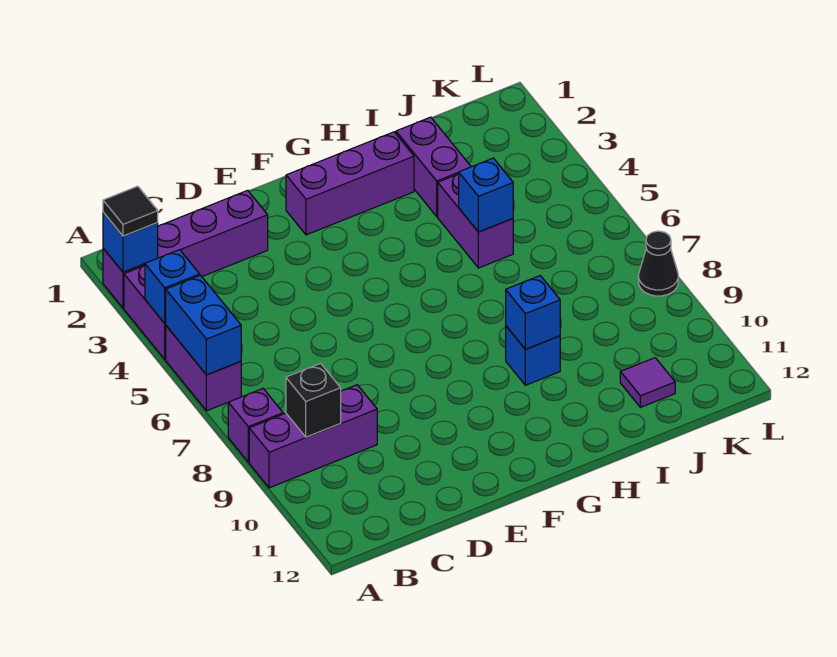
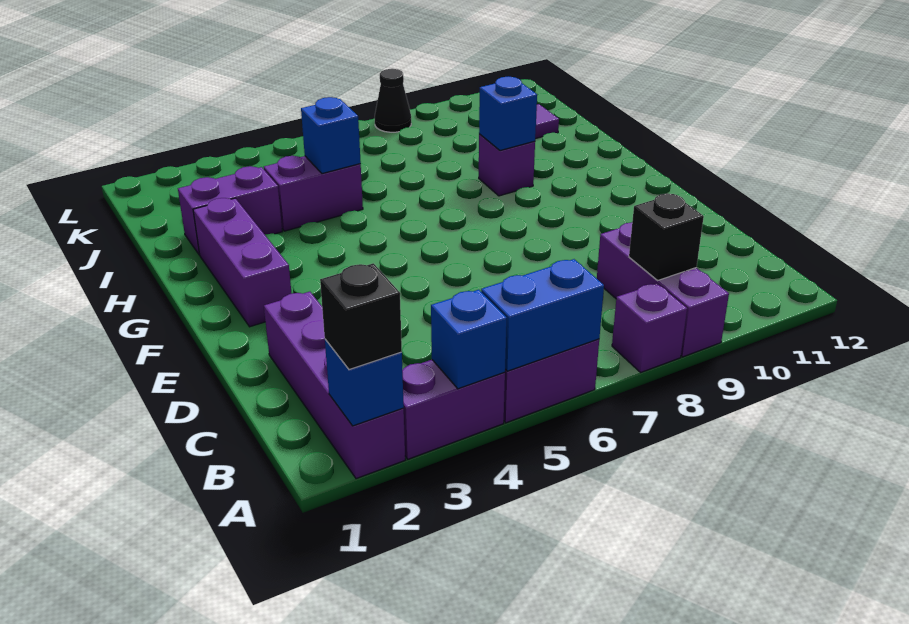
black tile A2 level 3 -> black brick A2 level 3
blue brick H9 level 1 -> purple brick H9 level 1

